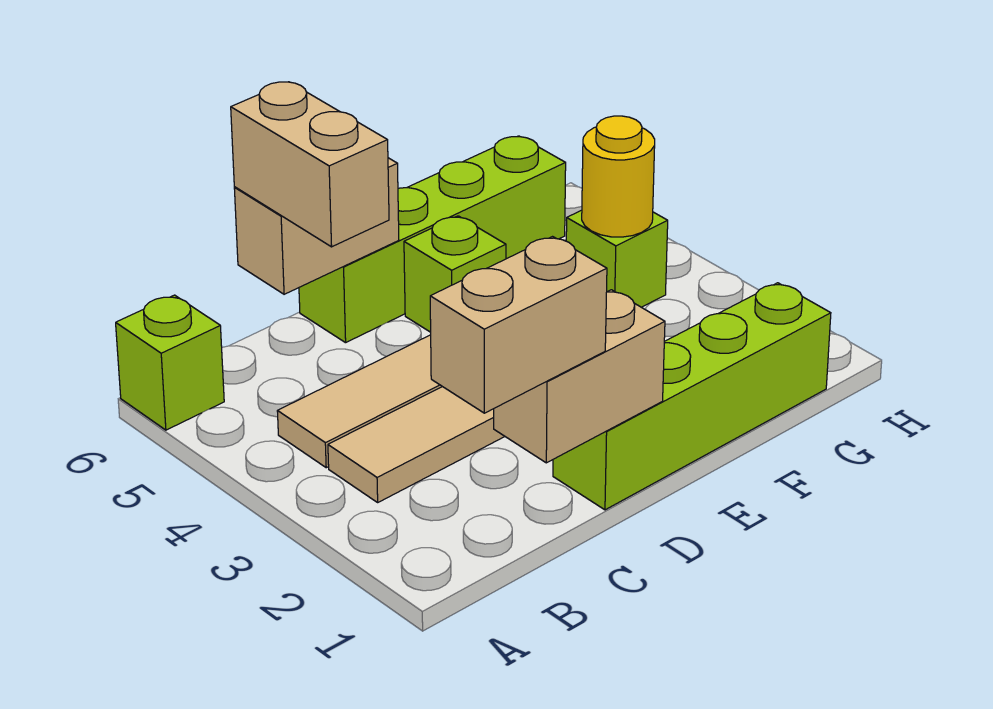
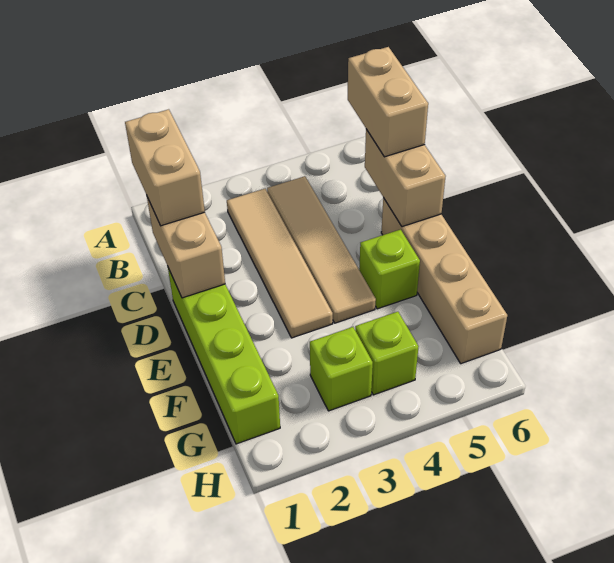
lime brick A6 level 1 -> lime brick G3 level 1
tan brick C5:C6 level 3 -> tan brick B6:C6 level 3
lime brick D6:G6 level 1 -> tan brick D6:G6 level 1
yellow round brick G4 level 2 -> none

